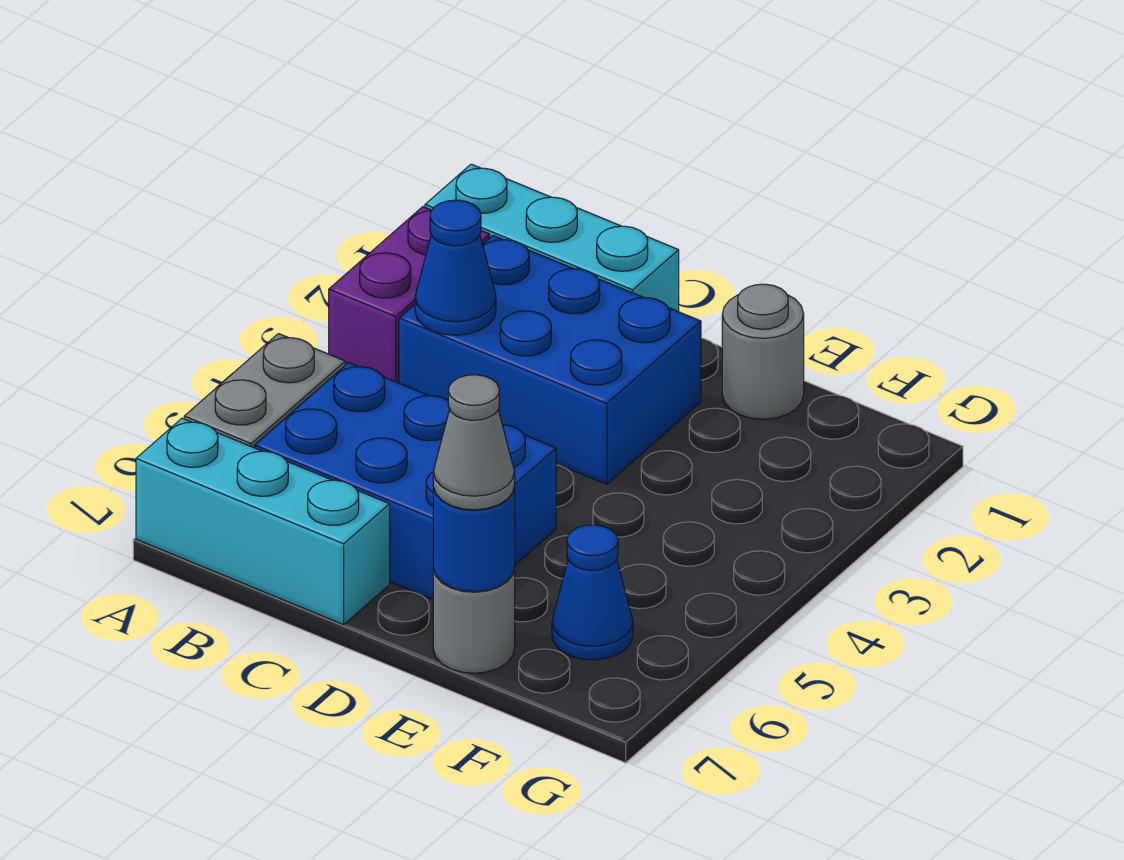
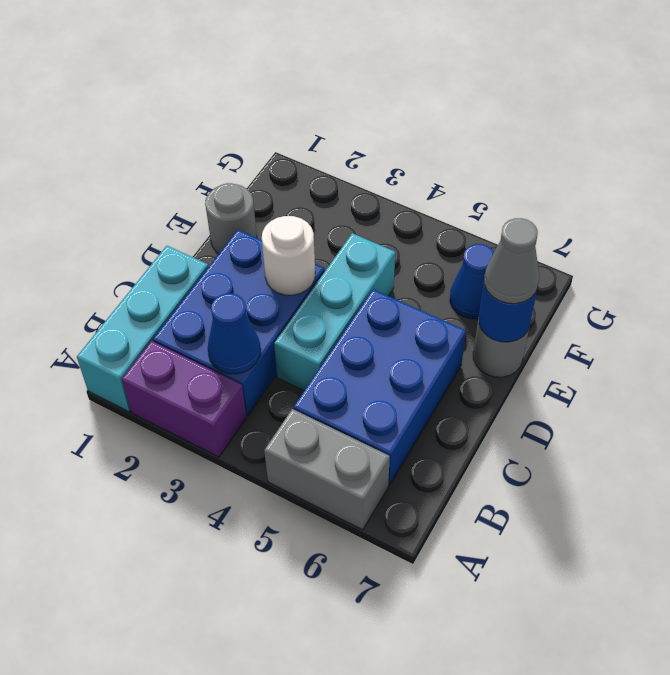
cyan brick A7:C7 level 1 -> cyan brick C4:E4 level 1
none -> white round brick D3 level 2

